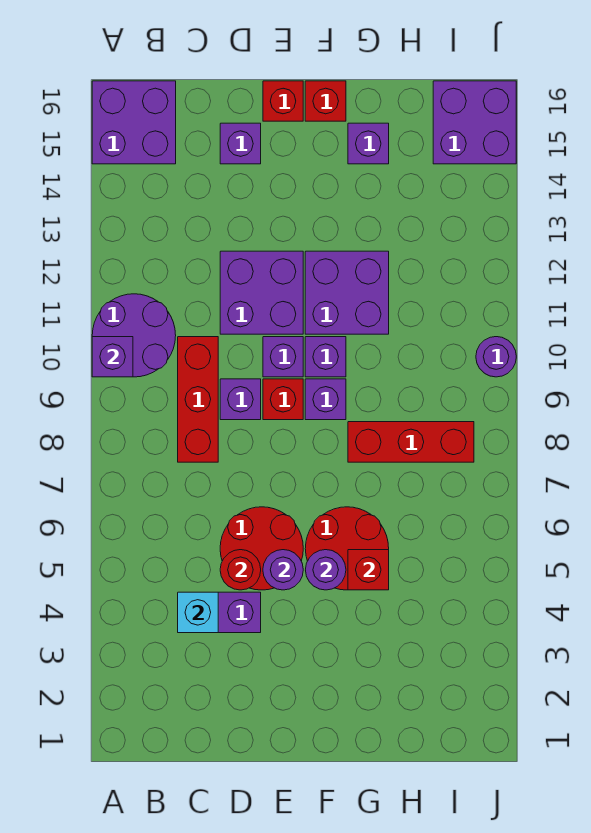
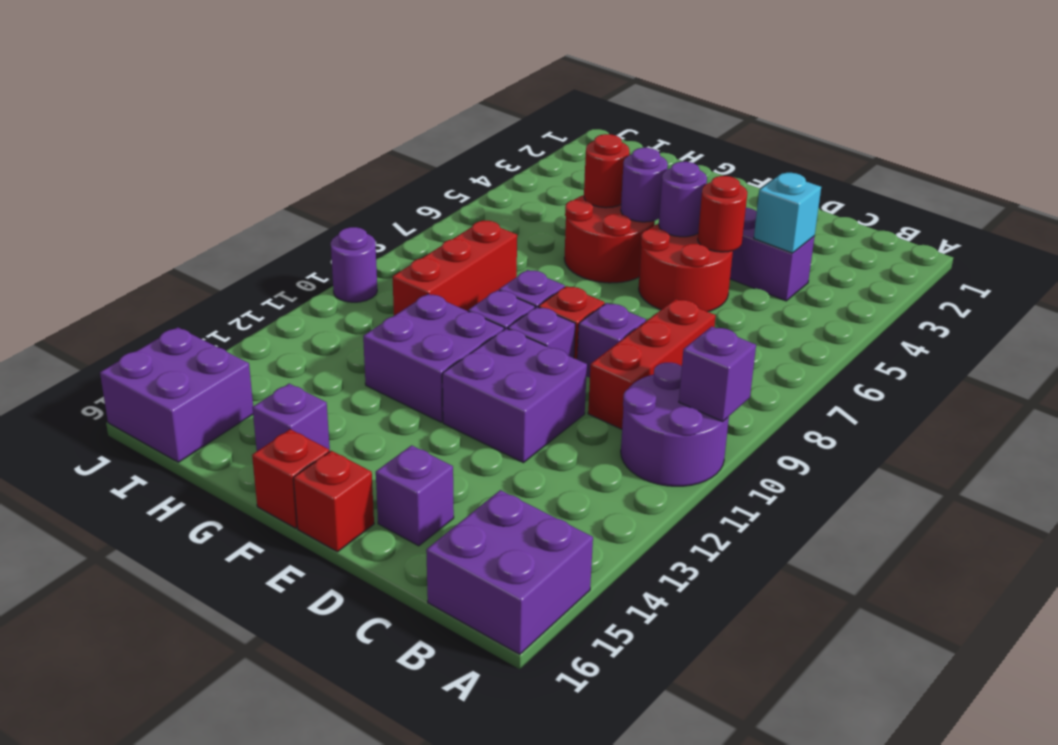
red brick G5 level 2 -> red round brick G5 level 2
red brick G8:I8 level 1 -> red brick H8:H10 level 1

